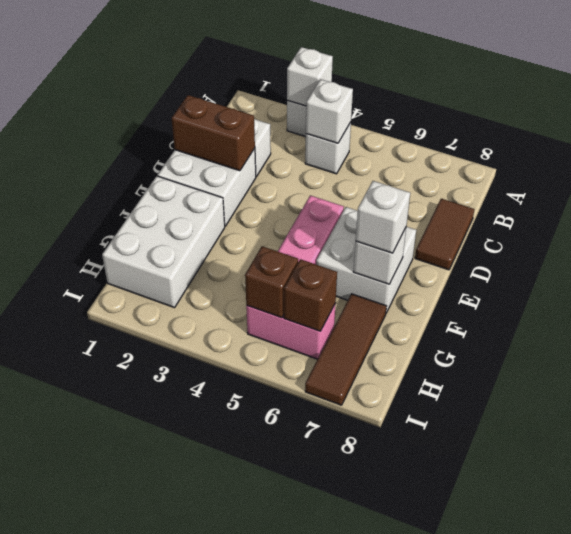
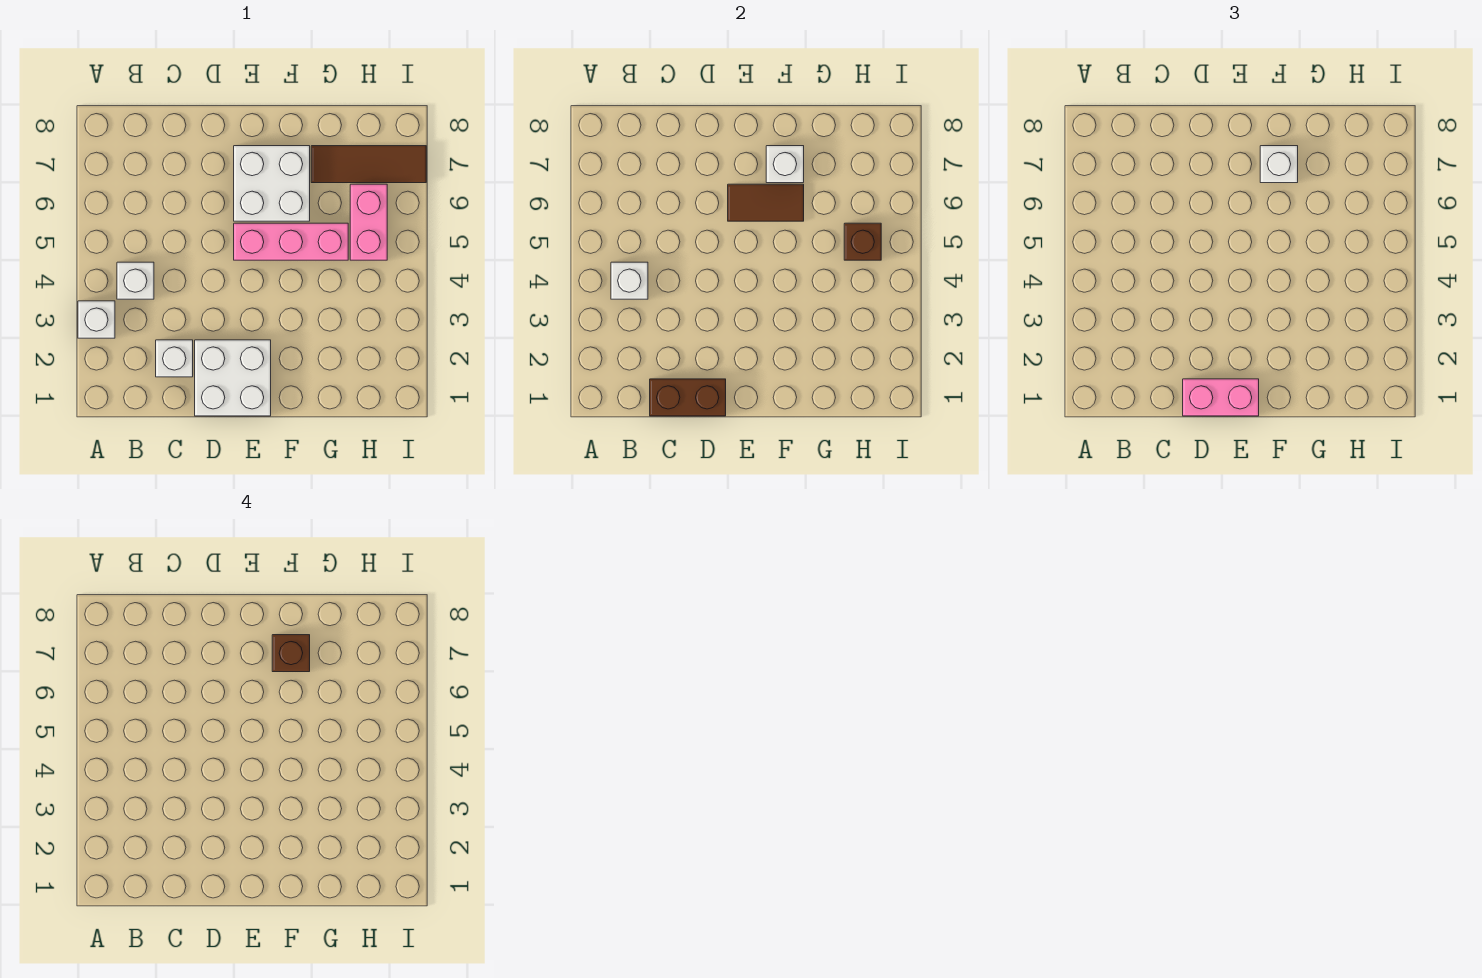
white brick A3 level 2 -> none
brown tile C8:D8 level 1 -> brown tile E6:F6 level 2
brown brick D1:D2 level 2 -> brown brick C1:D1 level 2
none -> pink brick D1:E1 level 3
white brick F1:H2 level 1 -> none
brown brick H6 level 2 -> brown brick F7 level 4

